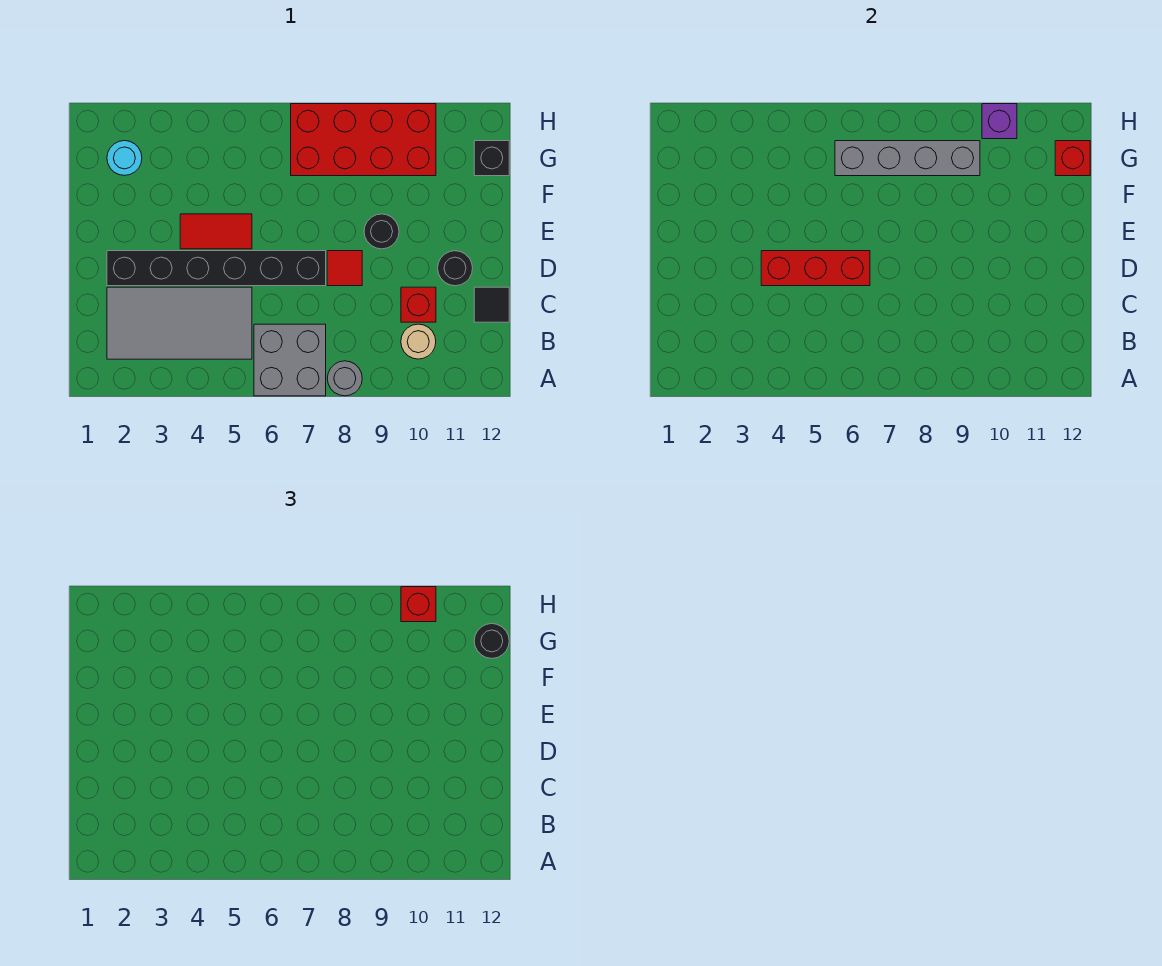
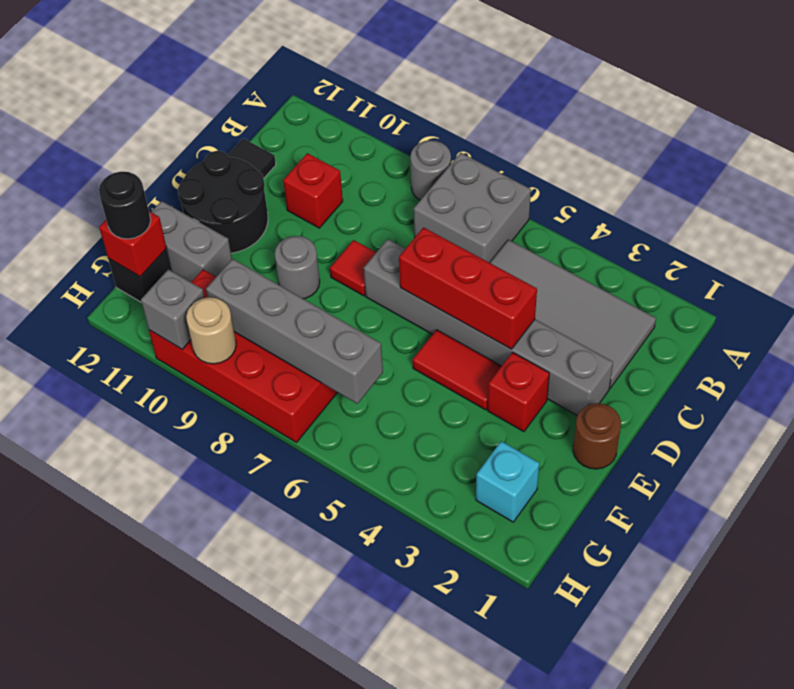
tan round brick B10 level 1 -> tan round brick H9 level 2
black brick D2:D7 level 1 -> grey brick D2:D7 level 1
black round brick D11 level 1 -> black round brick D11:E12 level 1
none -> brown round brick E1 level 1
black round brick E9 level 1 -> grey round brick E9 level 1
none -> grey brick F11:F12 level 1
cyan round brick G2 level 1 -> cyan brick G2 level 1
purple brick H10 level 2 -> grey brick H10 level 2
red brick H10 level 3 -> red brick E3 level 1

